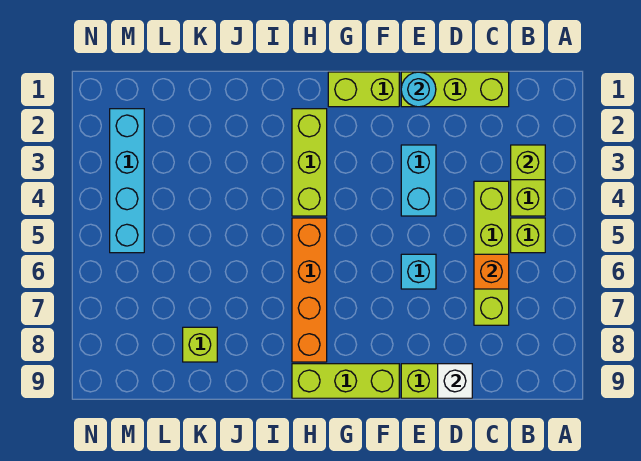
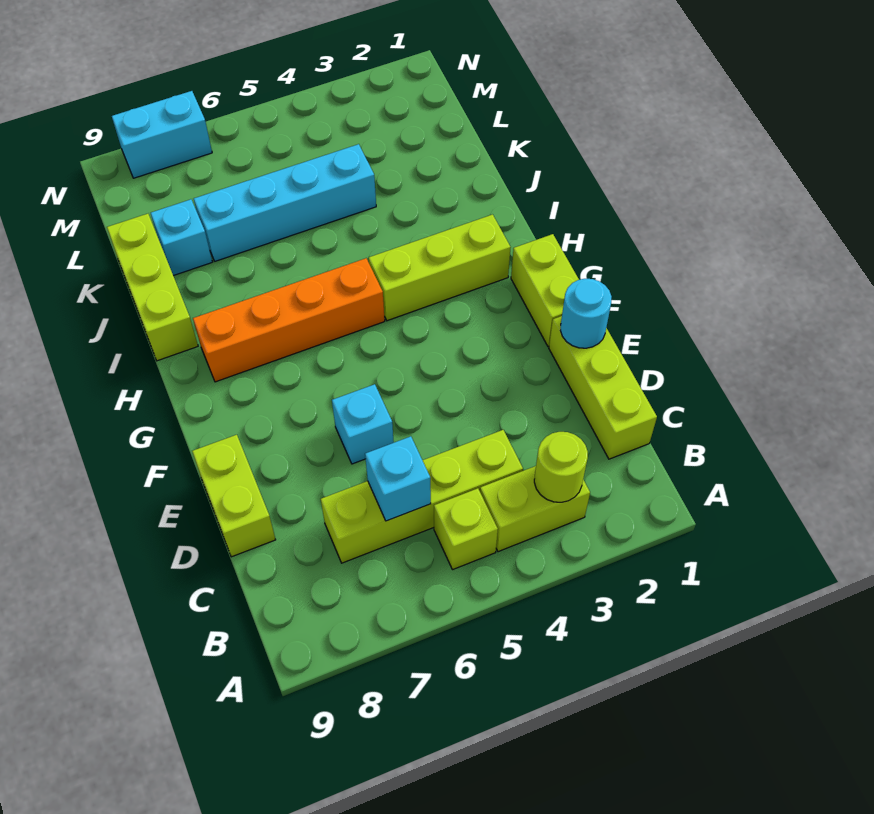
lime brick B3 level 2 -> lime round brick B3 level 2
orange brick C6 level 2 -> cyan brick C6 level 2
white brick D9 level 2 -> none
cyan brick E3:E4 level 1 -> cyan brick N7:N8 level 1
lime brick F9:H9 level 1 -> lime brick I9:K9 level 1
lime brick K8 level 1 -> cyan brick K8 level 1
cyan brick M2:M5 level 1 -> cyan brick K4:K7 level 1

